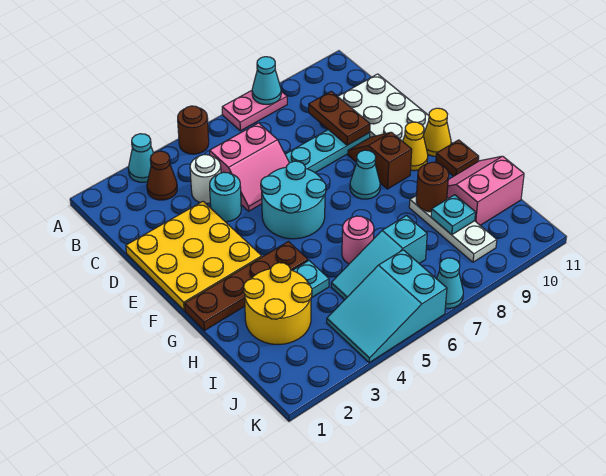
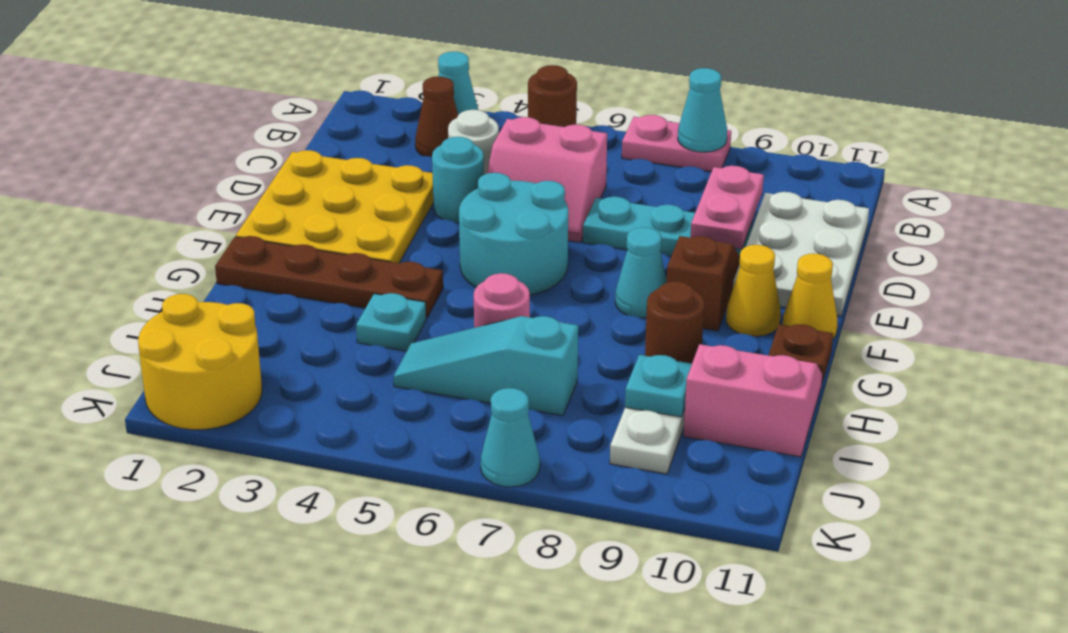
brown plate C9:D9 level 2 -> pink plate C9:D9 level 2
yellow round brick H2:I3 level 1 -> yellow round brick J1:K2 level 1
cyan slope J4:K6 level 1 top 6 -> none

